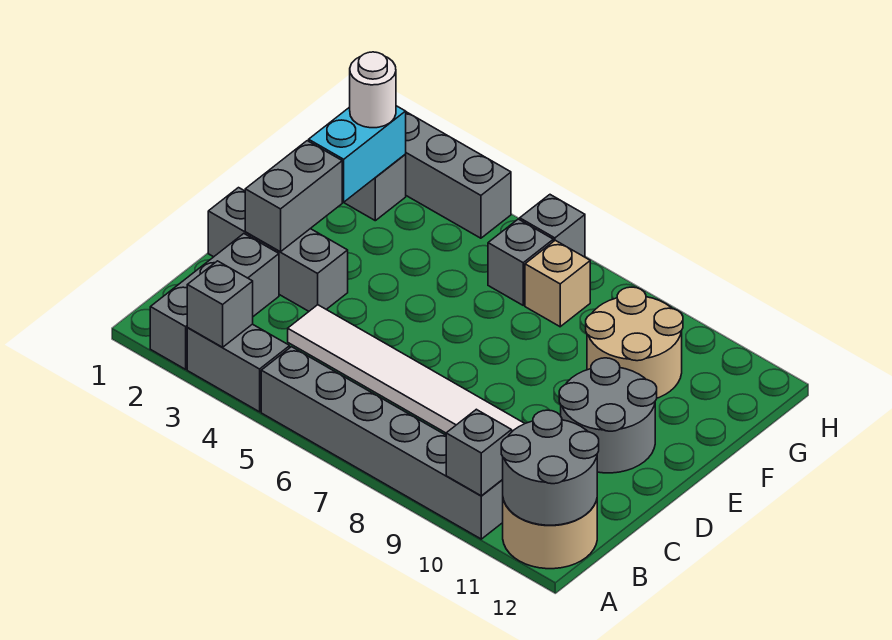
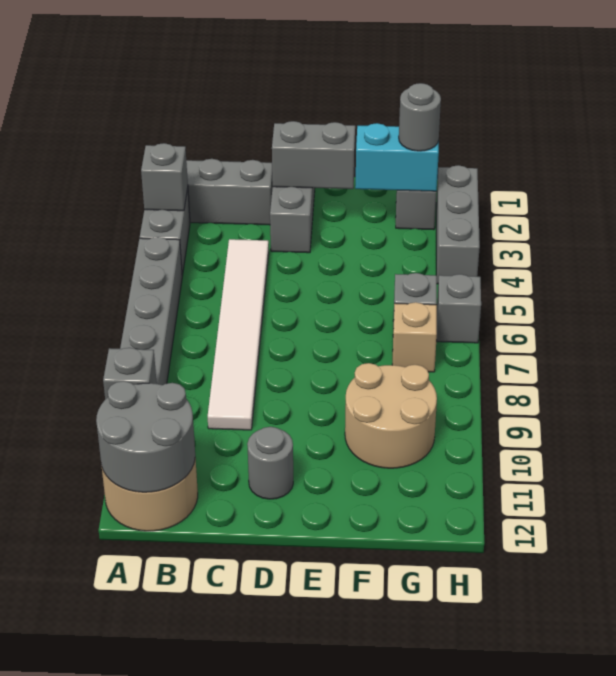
grey round brick D10:E11 level 1 -> grey round brick D11 level 1
white round brick G2 level 3 -> grey round brick G2 level 3

